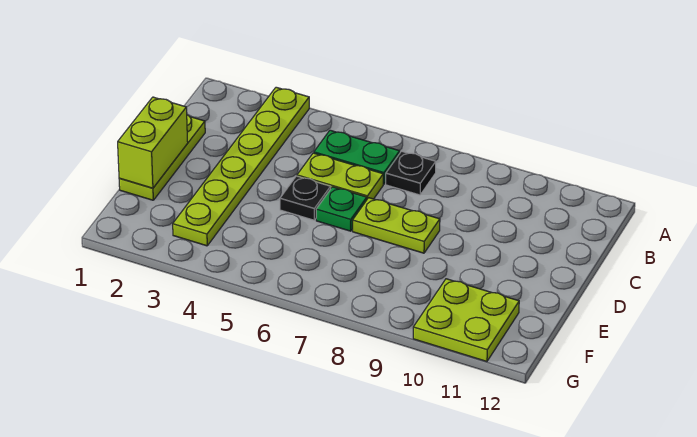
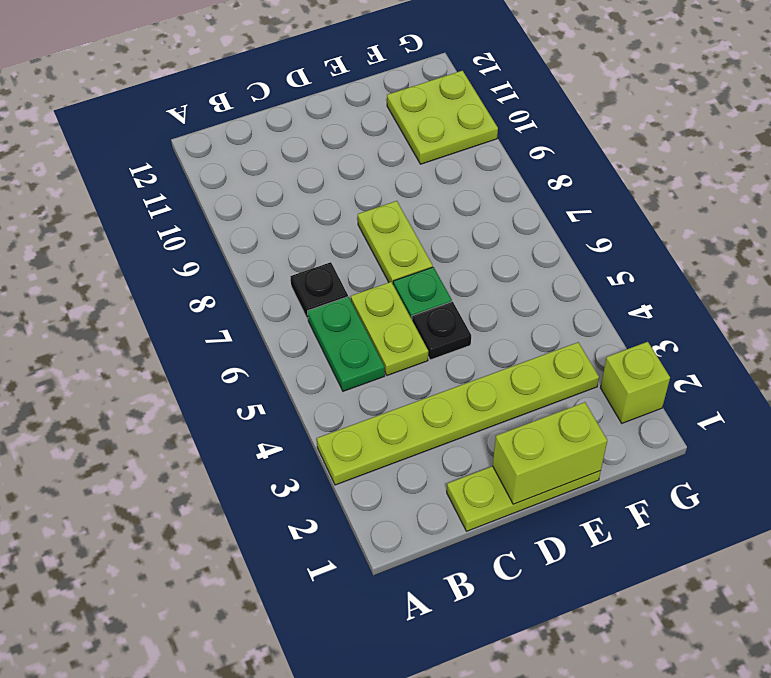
none -> lime brick G2 level 1

